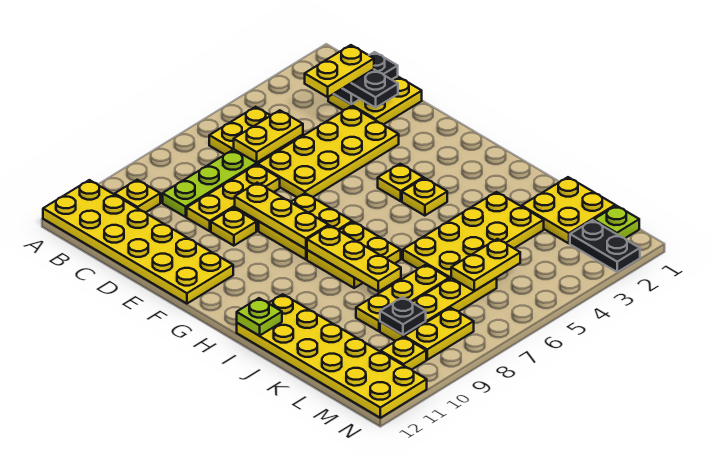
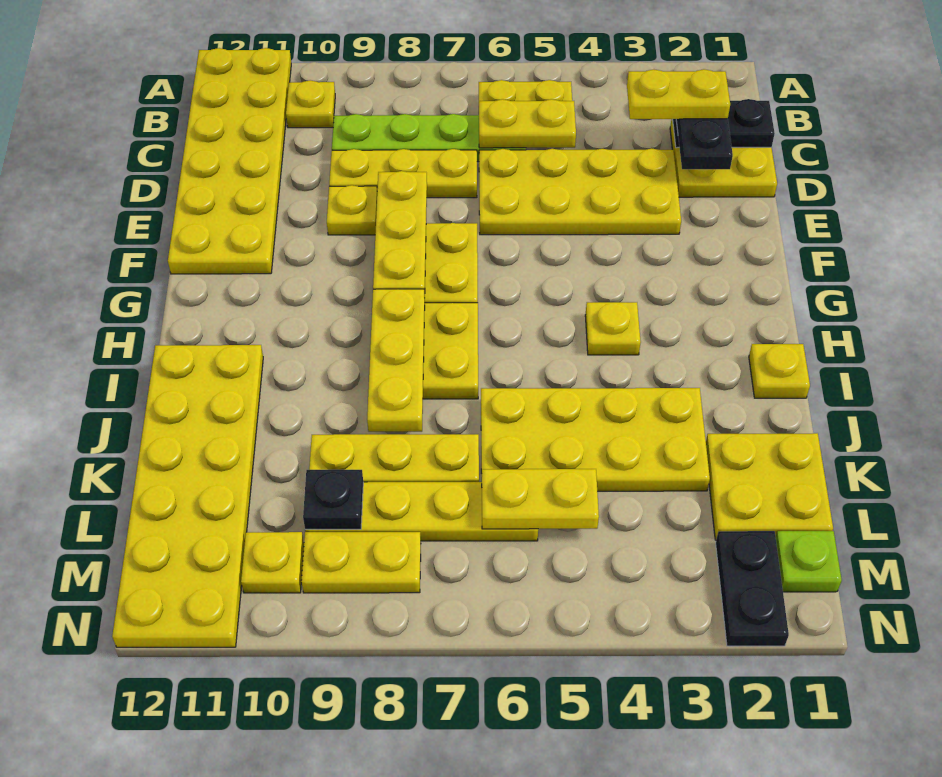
yellow plate G4 level 1 -> yellow plate I1 level 1
lime plate I12 level 2 -> none

